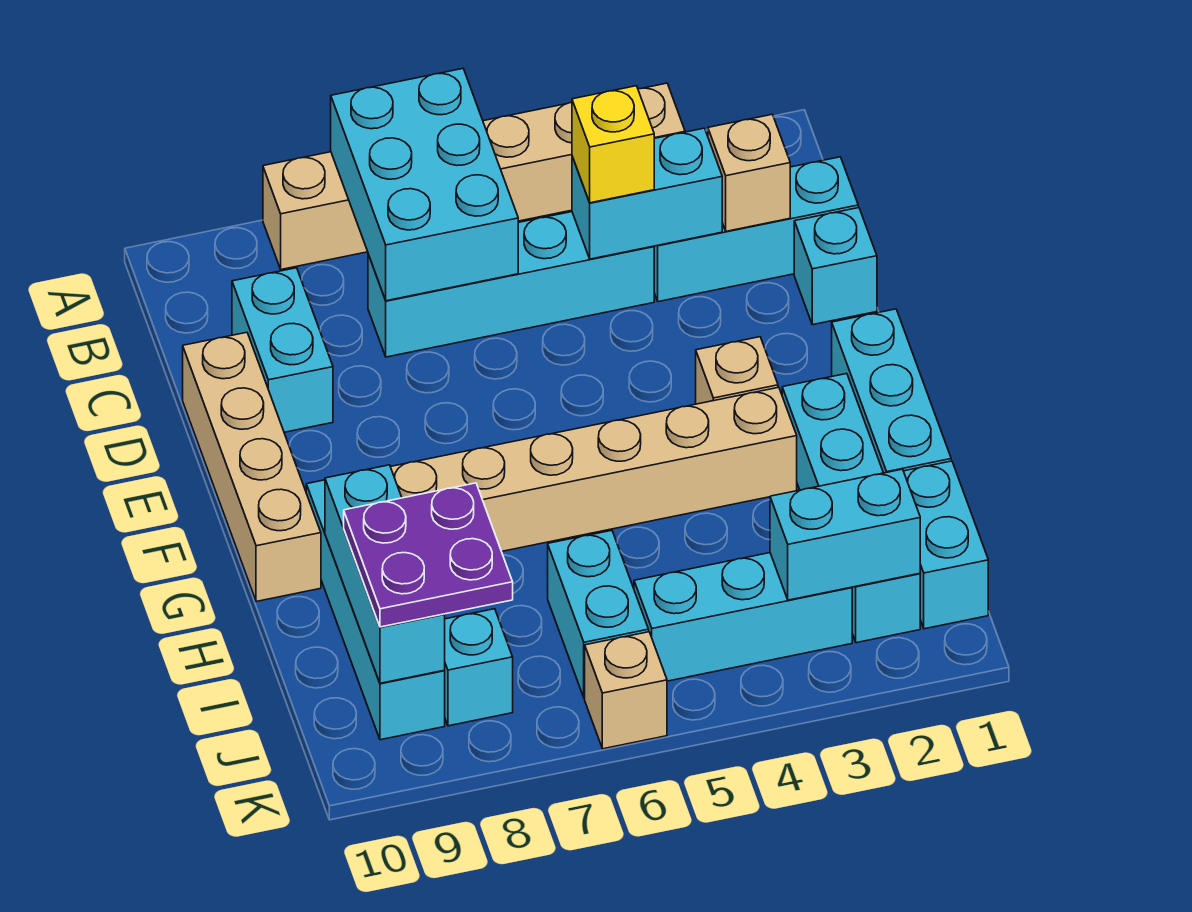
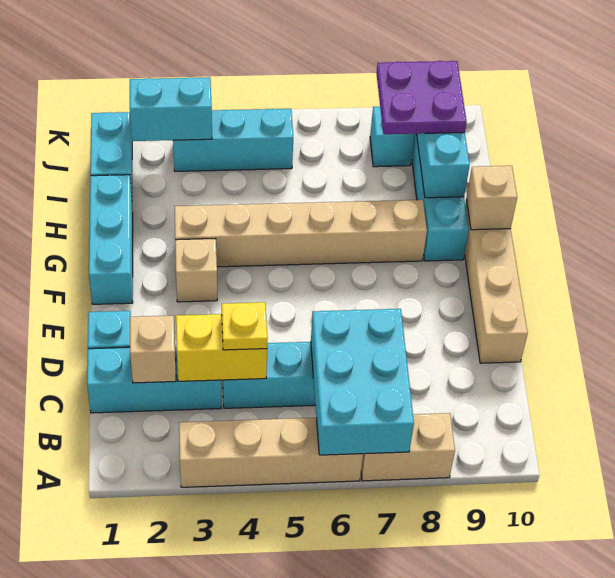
cyan brick C3:C4 level 2 -> yellow brick C3:C4 level 2
yellow brick C4 level 3 -> yellow plate C4 level 3
cyan brick C9:D9 level 1 -> none
cyan brick G2:J2 level 1 -> none
cyan brick I6:J6 level 1 -> none
tan brick K6 level 1 -> tan brick G10 level 2

